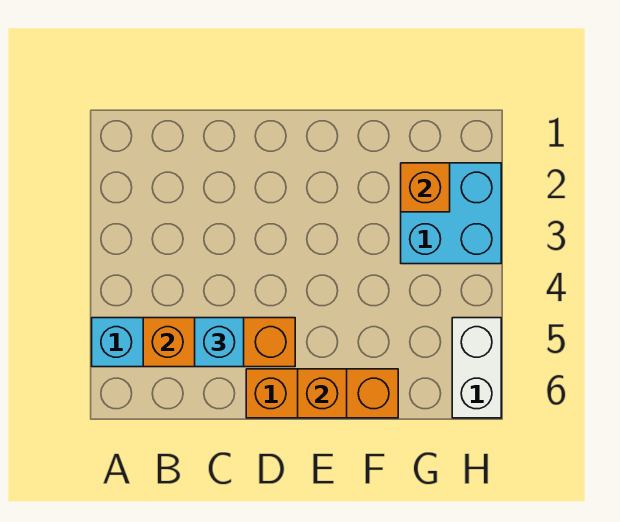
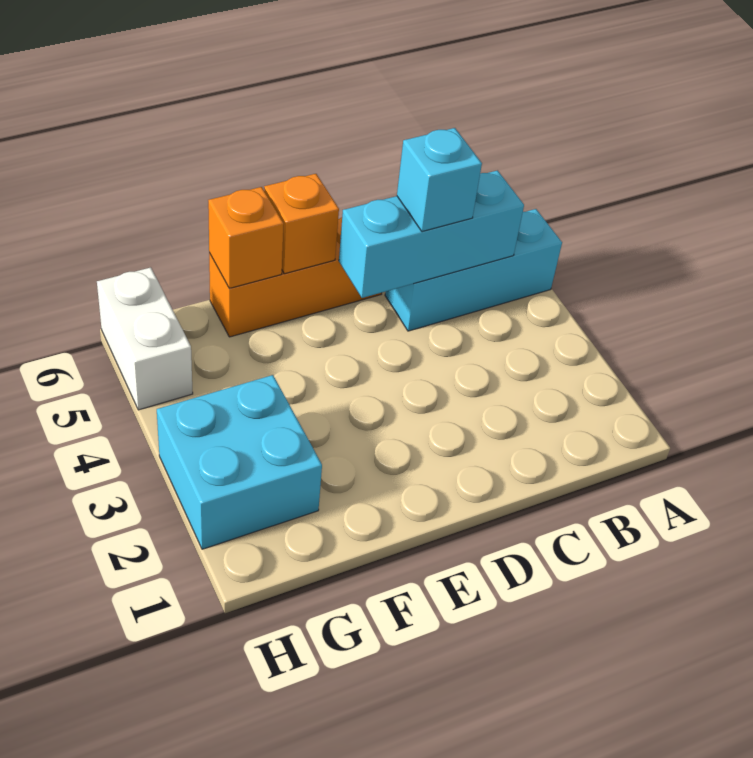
orange brick B5:D5 level 2 -> cyan brick B5:D5 level 2
orange brick G2 level 2 -> orange brick F6 level 2

